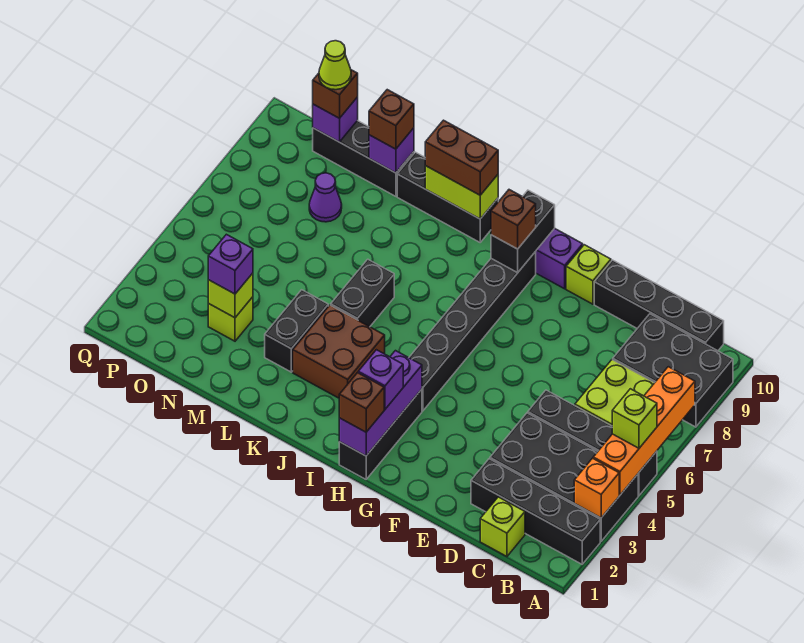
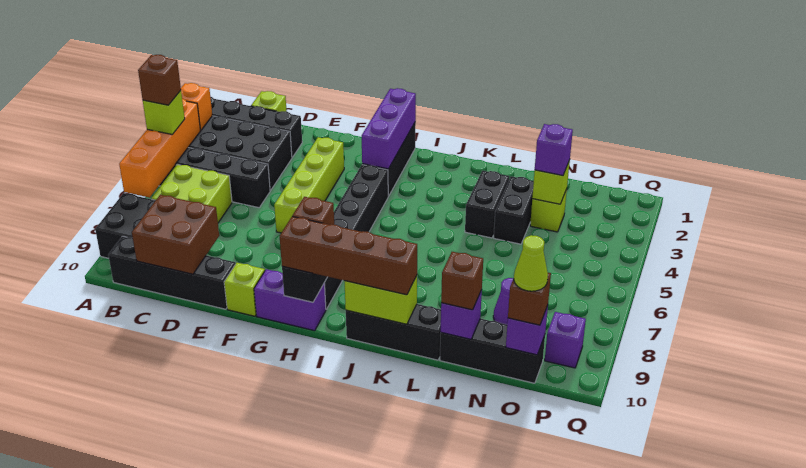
none -> lime brick F3:F6 level 1
brown brick H1 level 3 -> brown brick A5 level 4
purple brick H2 level 3 -> purple brick P9 level 1
brown brick J3:K4 level 1 -> brown brick C9:D10 level 2
brown brick J10:K10 level 3 -> brown brick H10:K10 level 3
black brick K5:K6 level 1 -> black brick M3:M4 level 1

